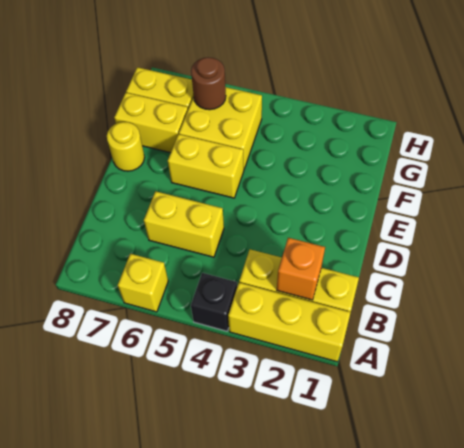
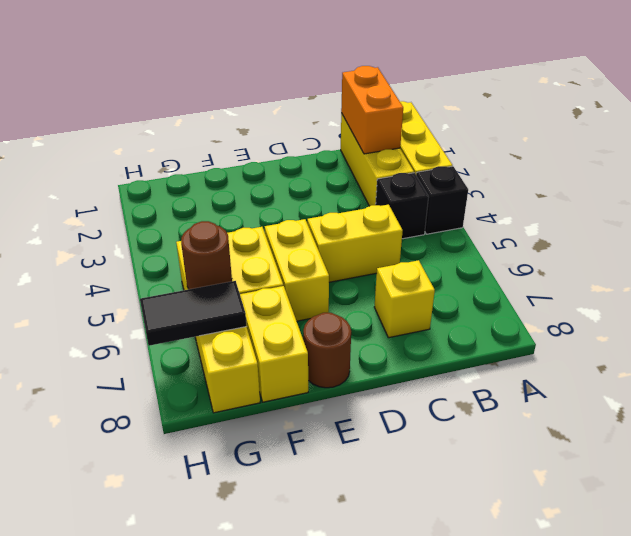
yellow brick A6 level 1 -> yellow brick C7 level 1
orange brick B2 level 2 -> orange brick B1:B2 level 2
none -> black brick B4 level 1
yellow brick C5:C6 level 1 -> yellow brick C5:D5 level 1
yellow round brick E8 level 1 -> brown round brick E8 level 1
none -> black tile G7:H7 level 2

